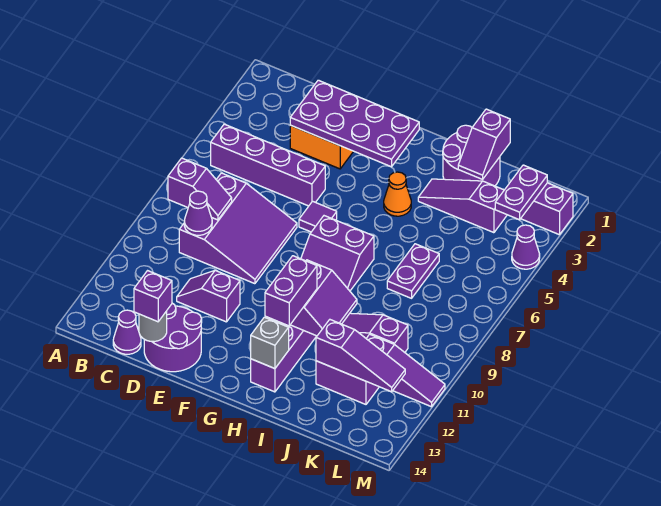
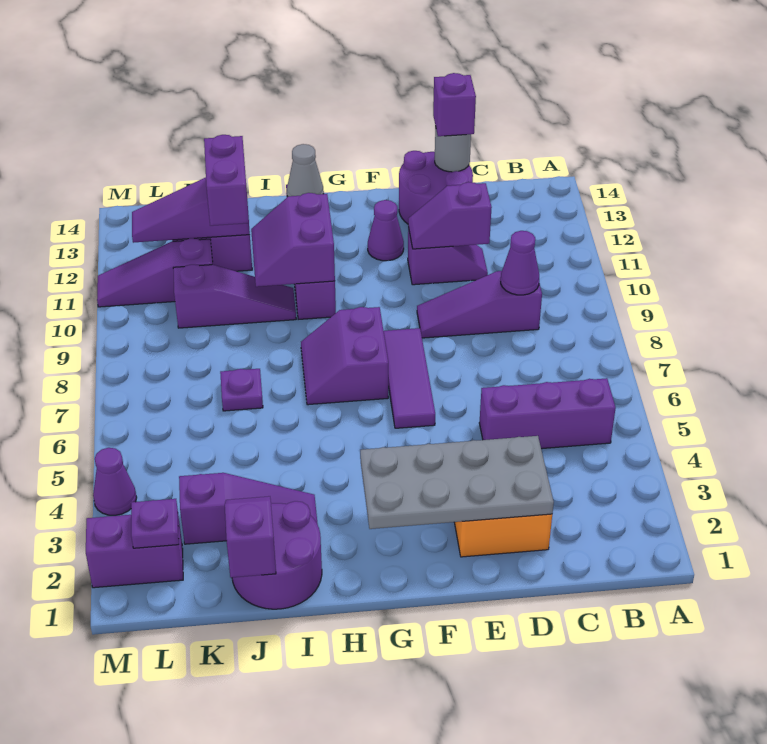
purple brick B5:E5 level 1 -> purple brick B5:D5 level 1
purple slope B8:C8 level 2 top B -> purple slope D11:E11 level 2 top D
purple slope C7:E9 level 1 top C -> purple slope C9:E9 level 1 top C
purple cone C14 level 1 -> purple cone F12 level 1
purple plate D2:G3 level 2 -> grey plate D2:G3 level 2
purple tile F6 level 1 -> purple tile F6:F8 level 1
purple slope G7:H8 level 1 top 7 -> purple slope G7:H8 level 1 top G
orange cone H4 level 1 -> none
purple brick H11:H12 level 3 -> purple brick J11:J12 level 3
grey brick H13 level 2 -> grey cone H13 level 2
purple plate J6:J7 level 1 -> purple plate J7 level 1
purple plate L2:L3 level 2 -> purple plate L2 level 2

